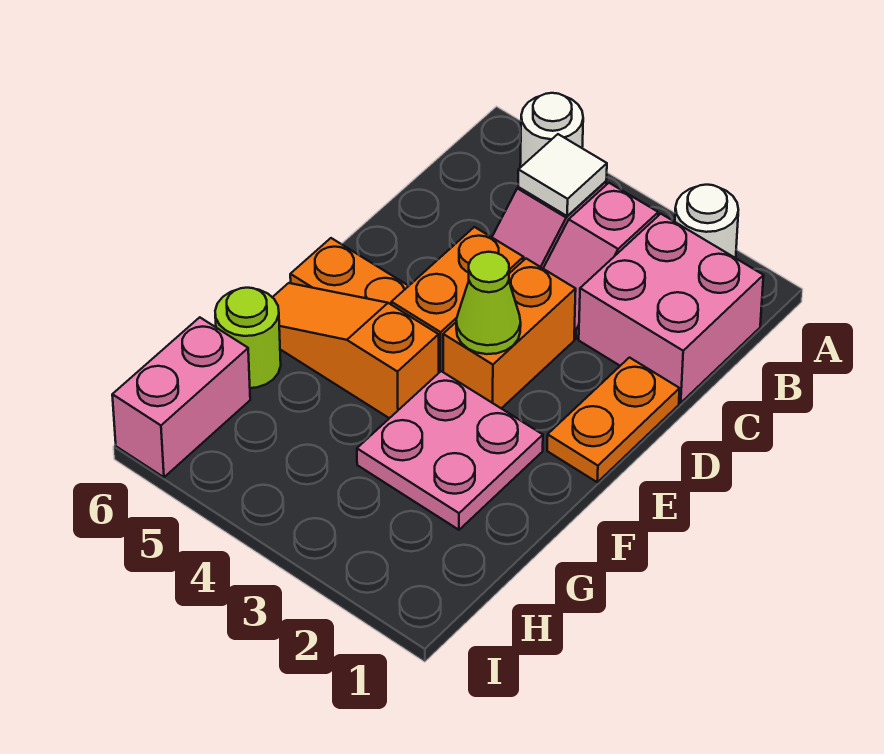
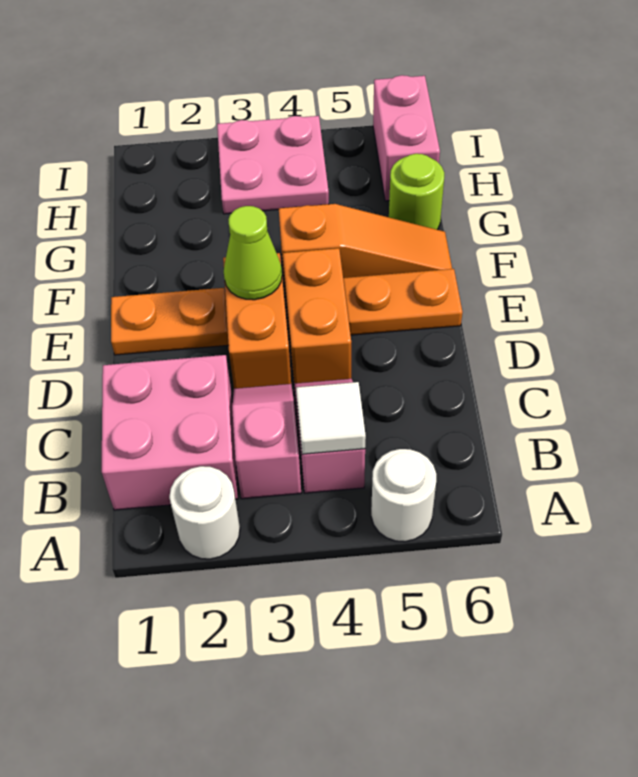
orange plate D1:E1 level 1 -> orange plate E1:E2 level 1
pink plate F2:G3 level 1 -> pink plate H3:I4 level 1

